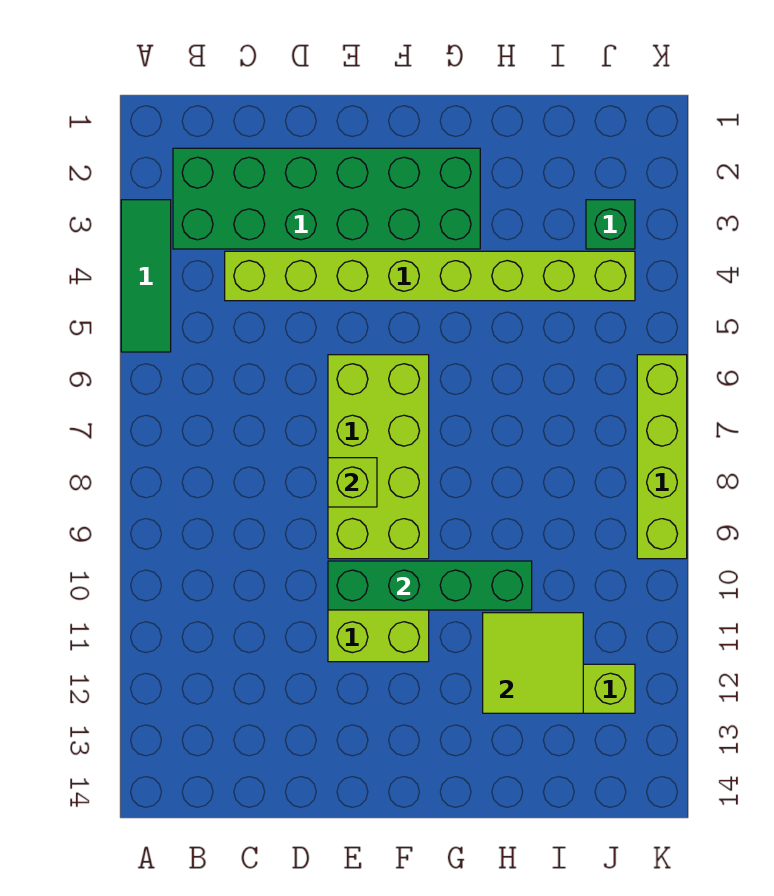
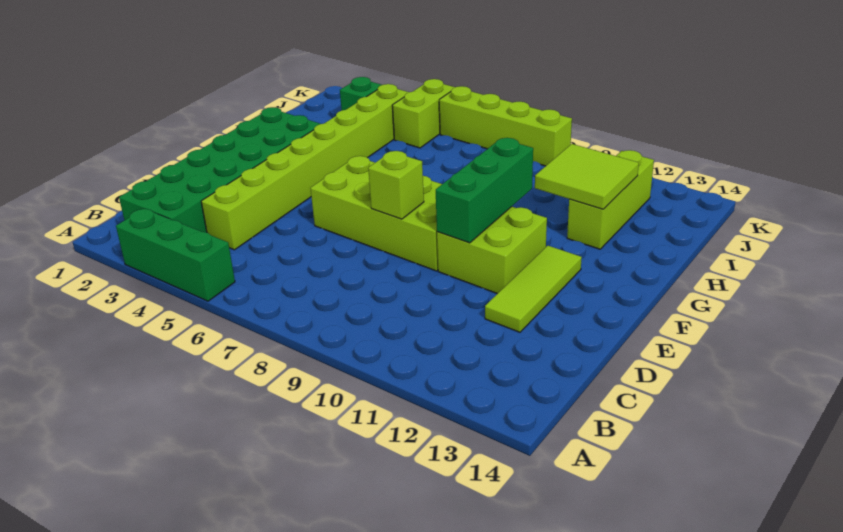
green tile A3:A5 level 1 -> green brick A3:A5 level 1
none -> lime tile D12:F12 level 1
green brick E10:H10 level 2 -> green brick E10:G10 level 2
none -> lime brick J5:K5 level 1

